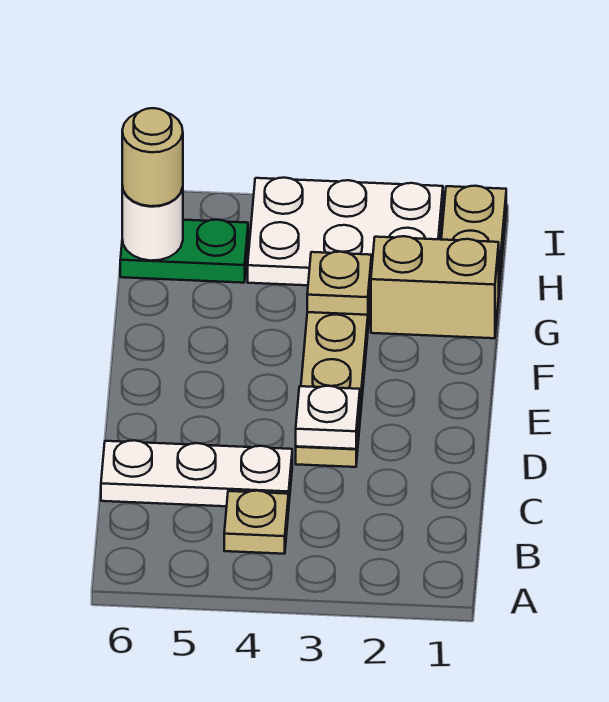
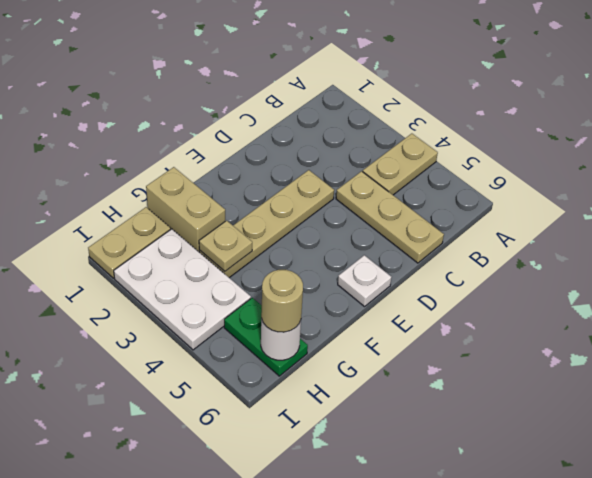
tan plate B4 level 1 -> tan plate A4:B4 level 1
white plate C4:C6 level 1 -> tan plate C4:C6 level 1
white plate D3 level 2 -> white plate E6 level 1

